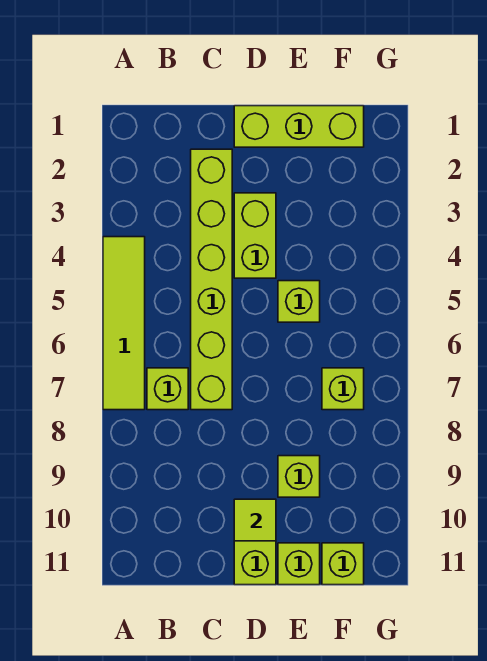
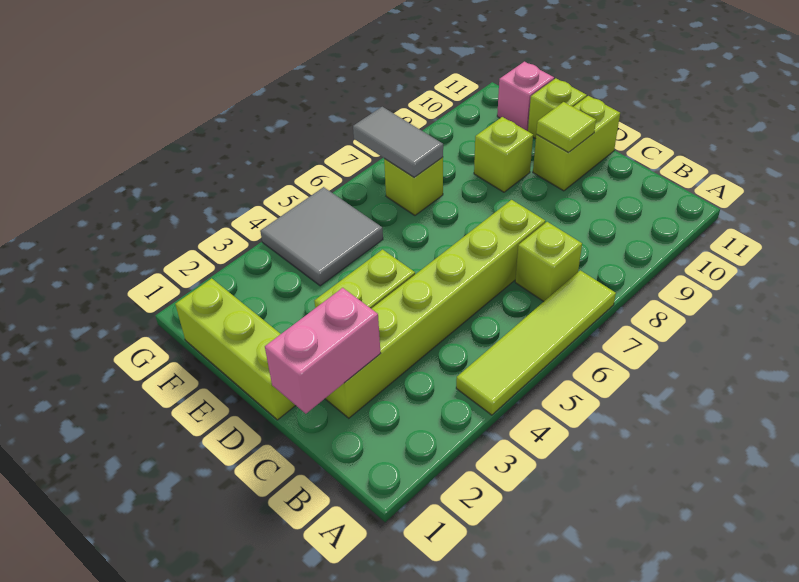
none -> pink brick C1:C2 level 2
lime brick E5 level 1 -> none
none -> grey tile F4:G5 level 1
none -> grey tile F7:G7 level 2
lime brick F11 level 1 -> pink brick F11 level 1

